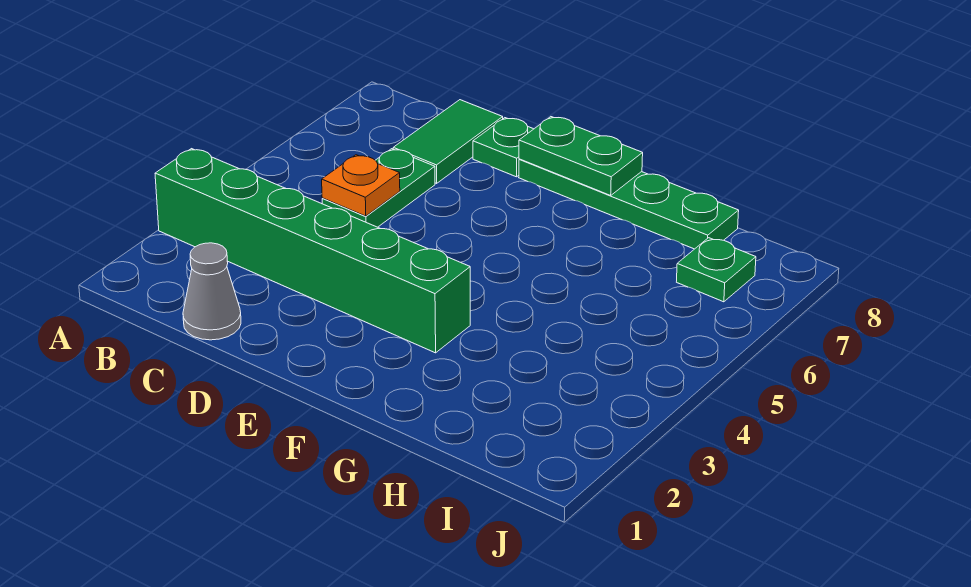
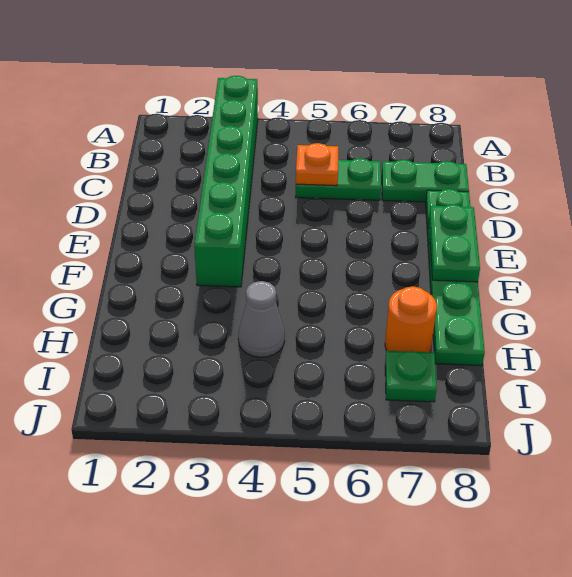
grey cone C1 level 1 -> grey cone H4 level 1
green tile C7:C8 level 1 -> green plate C7:C8 level 1
none -> orange round brick H7 level 1

